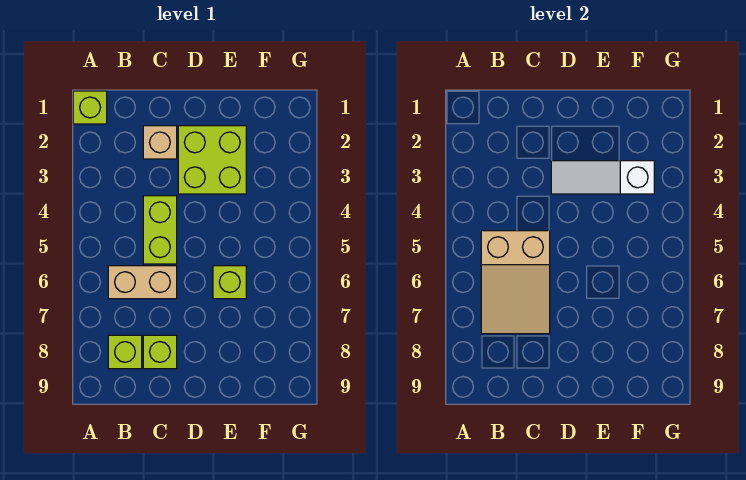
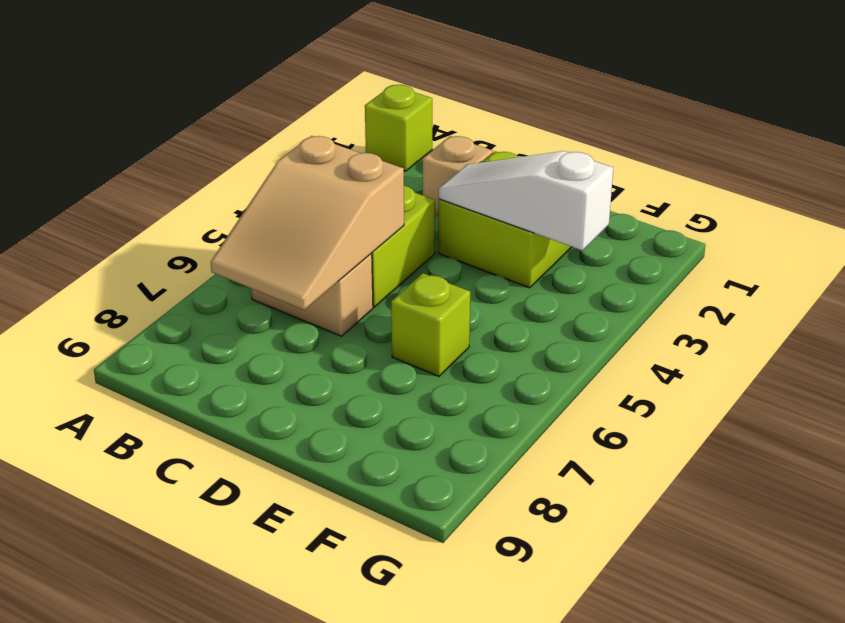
lime brick B8 level 1 -> none
lime brick C8 level 1 -> none

